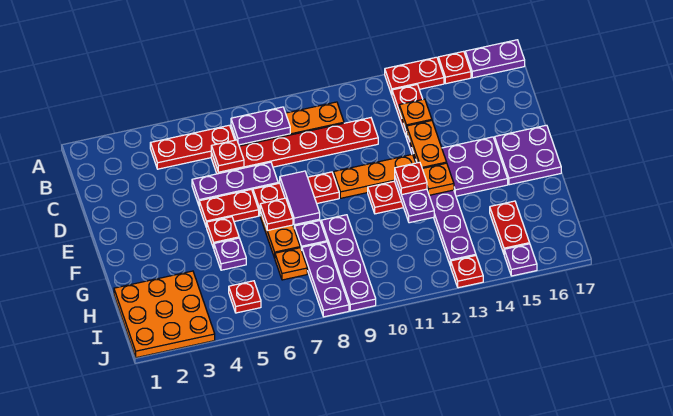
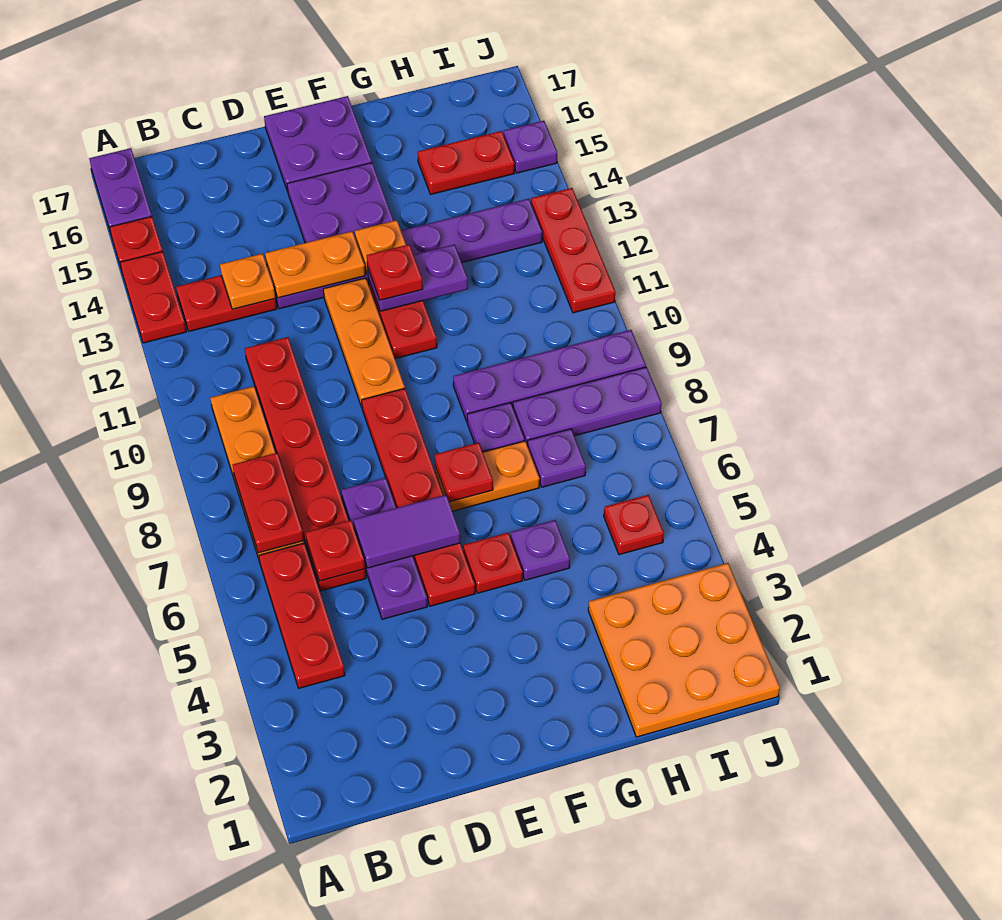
purple plate B7:B8 level 2 -> red plate B7:B8 level 2
purple tile E8:F8 level 2 -> purple tile D6:E6 level 2
orange plate H7 level 1 -> purple plate H7 level 1
red plate J13 level 1 -> red plate J11:J13 level 1

